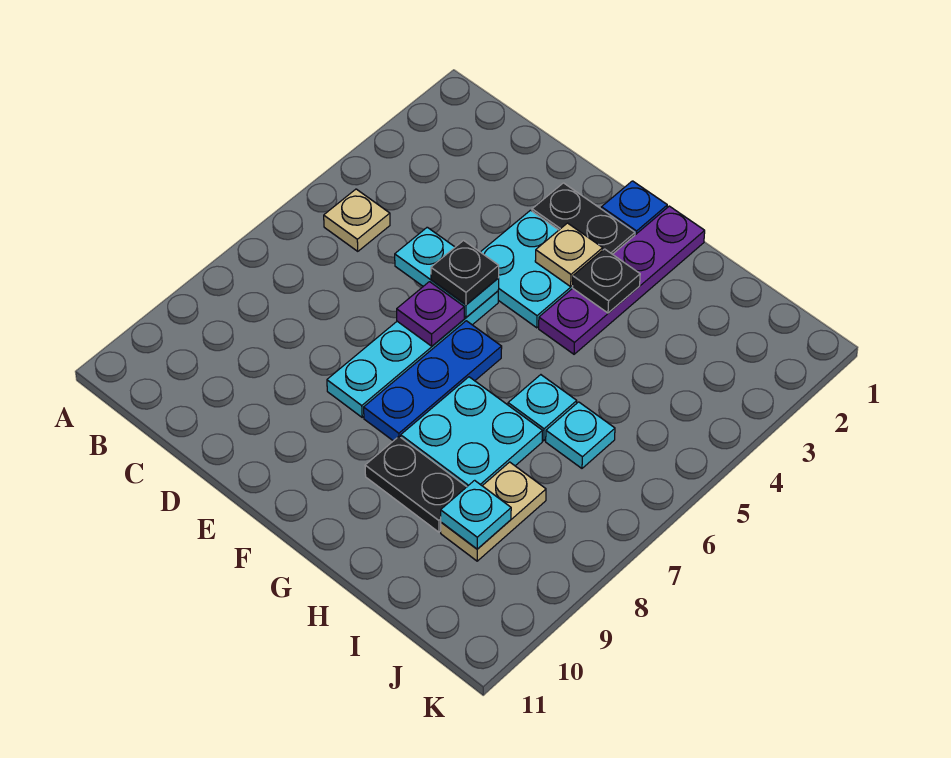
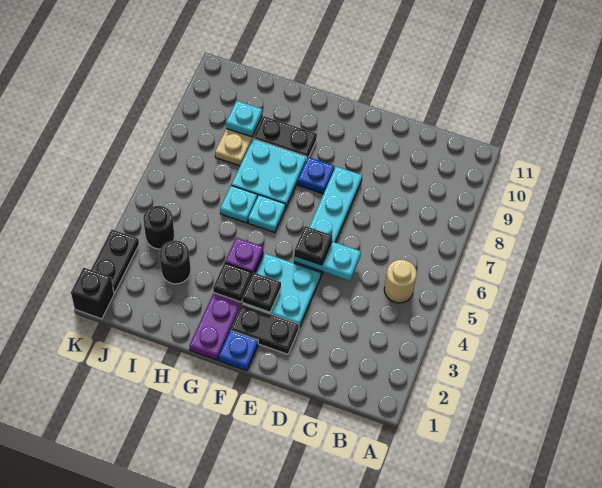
tan plate B5 level 1 -> tan round brick B5 level 1
purple plate E6 level 2 -> purple plate G4 level 2
tan plate F3 level 2 -> black plate F3 level 2
blue plate F6:F8 level 1 -> blue plate F8 level 1
none -> black round brick I3 level 1
cyan plate I6 level 1 -> cyan plate G6 level 1
none -> black round brick J4 level 1
none -> black brick K1 level 1
none -> black plate K2:K3 level 1

